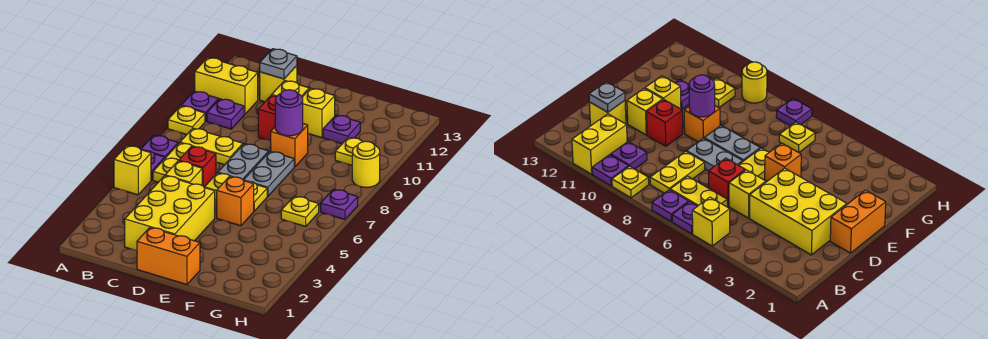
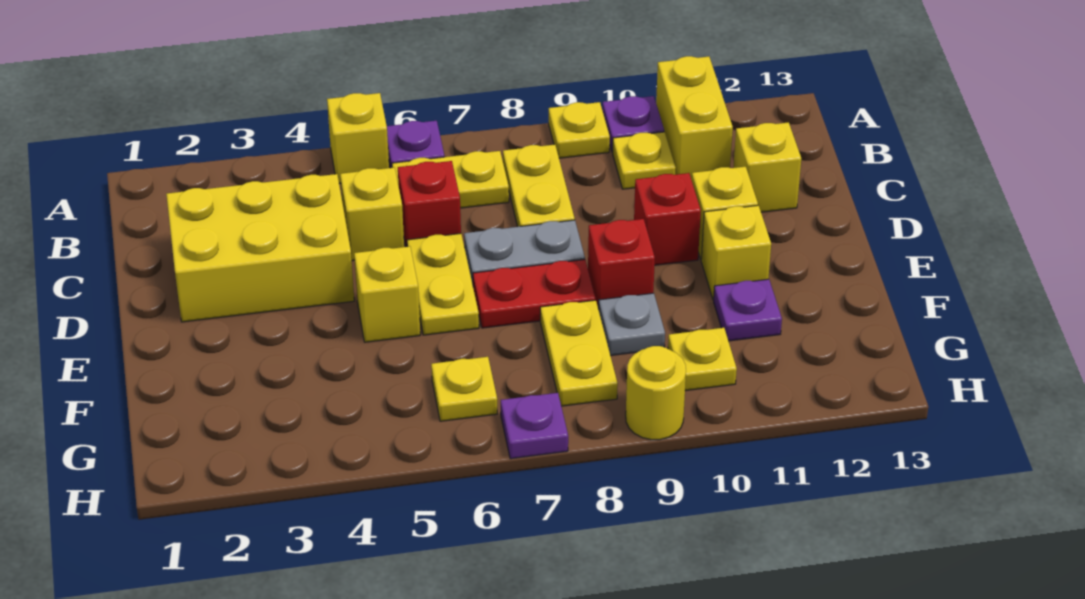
purple plate A7 level 1 -> none
purple plate B10 level 1 -> yellow plate B10 level 1
grey plate C12 level 2 -> grey plate F9 level 1
orange brick D1:E1 level 1 -> none
orange brick E5 level 1 -> yellow brick E5 level 1
grey plate E7:E8 level 1 -> red plate E7:E8 level 1
orange brick E9 level 1 -> red brick E9 level 1
purple round brick E9 level 2 -> none
none -> yellow plate F8:G8 level 1

